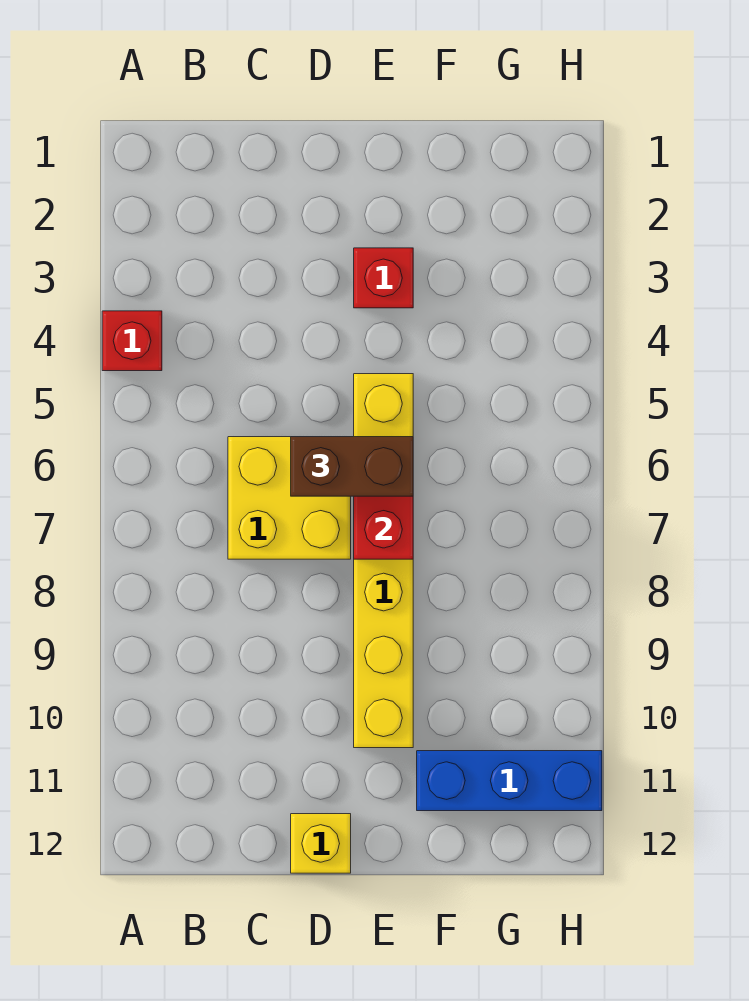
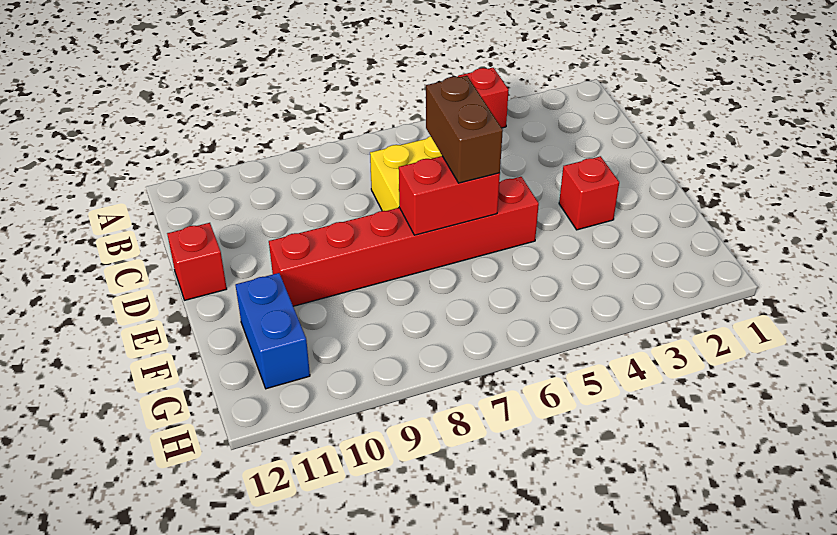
yellow brick D12 level 1 -> red brick D12 level 1
yellow brick E5:E10 level 1 -> red brick E5:E10 level 1
blue brick F11:H11 level 1 -> blue brick F11:G11 level 1

